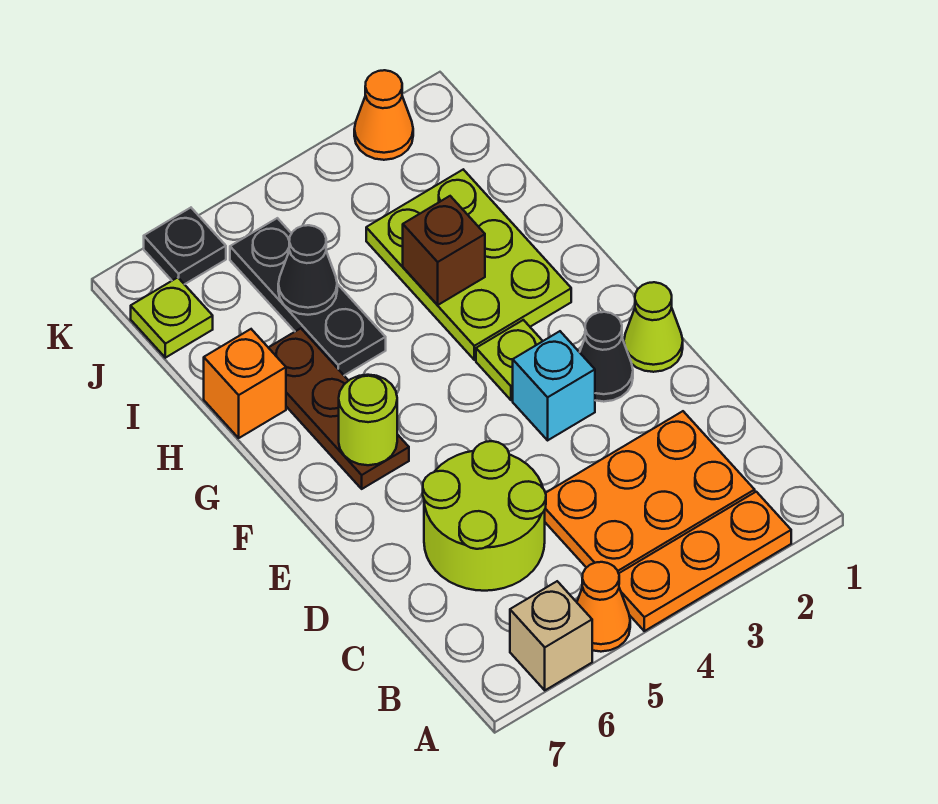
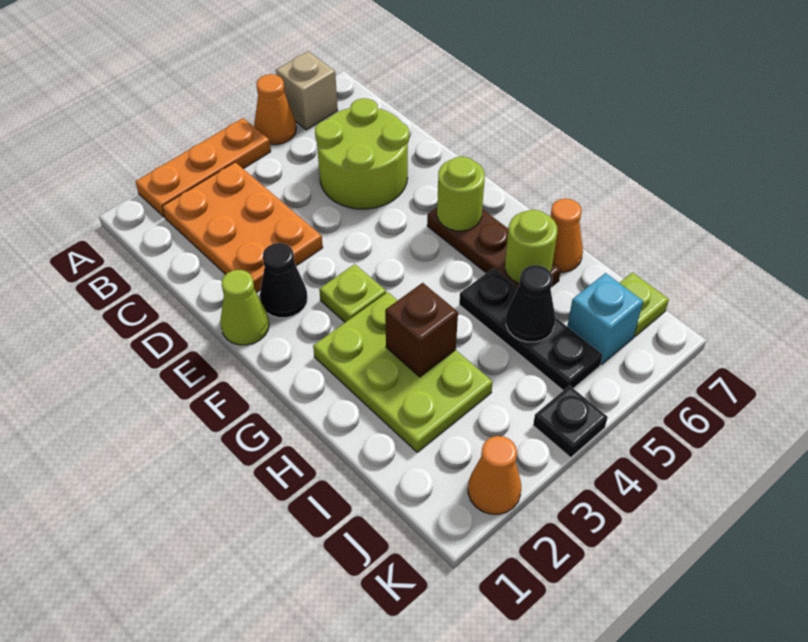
orange plate B2:C4 level 1 -> orange plate B2:D3 level 1
cyan brick E3 level 1 -> cyan brick J6 level 1
none -> lime round brick H6 level 2
orange brick H7 level 1 -> orange cone H7 level 1
black plate K6 level 1 -> black plate K4 level 1

